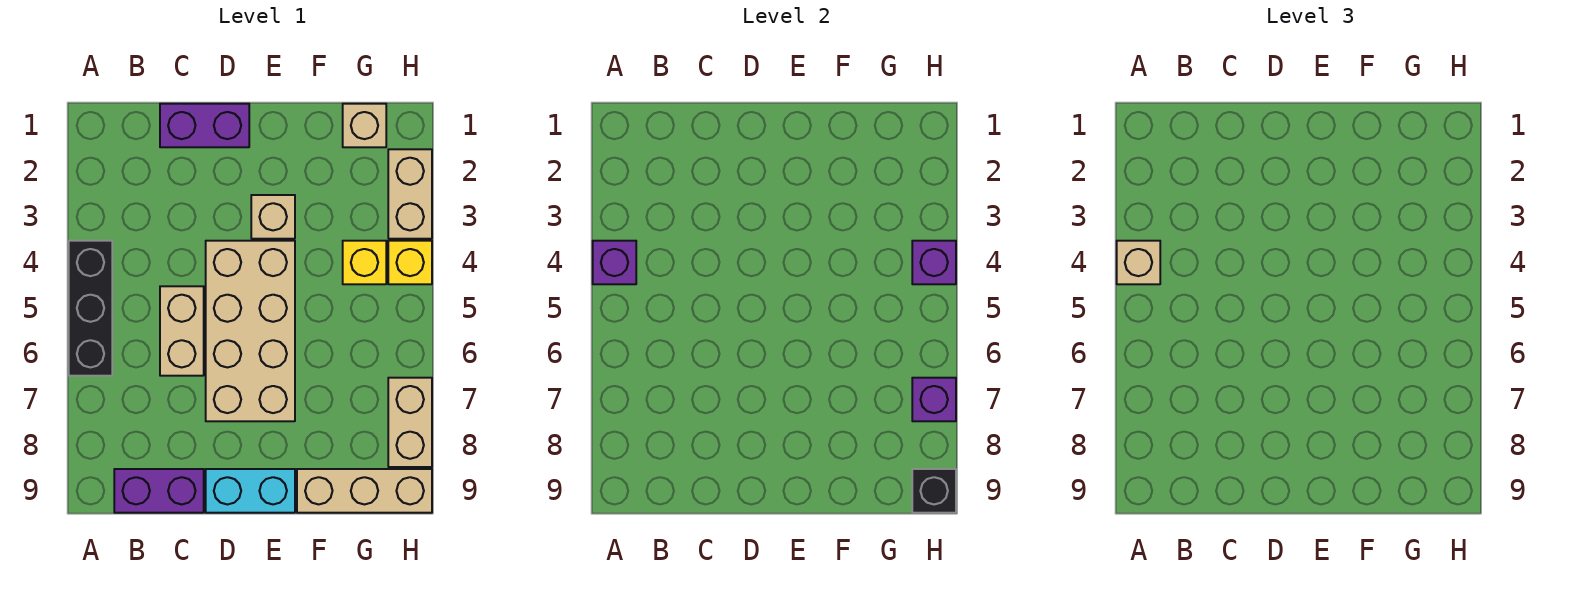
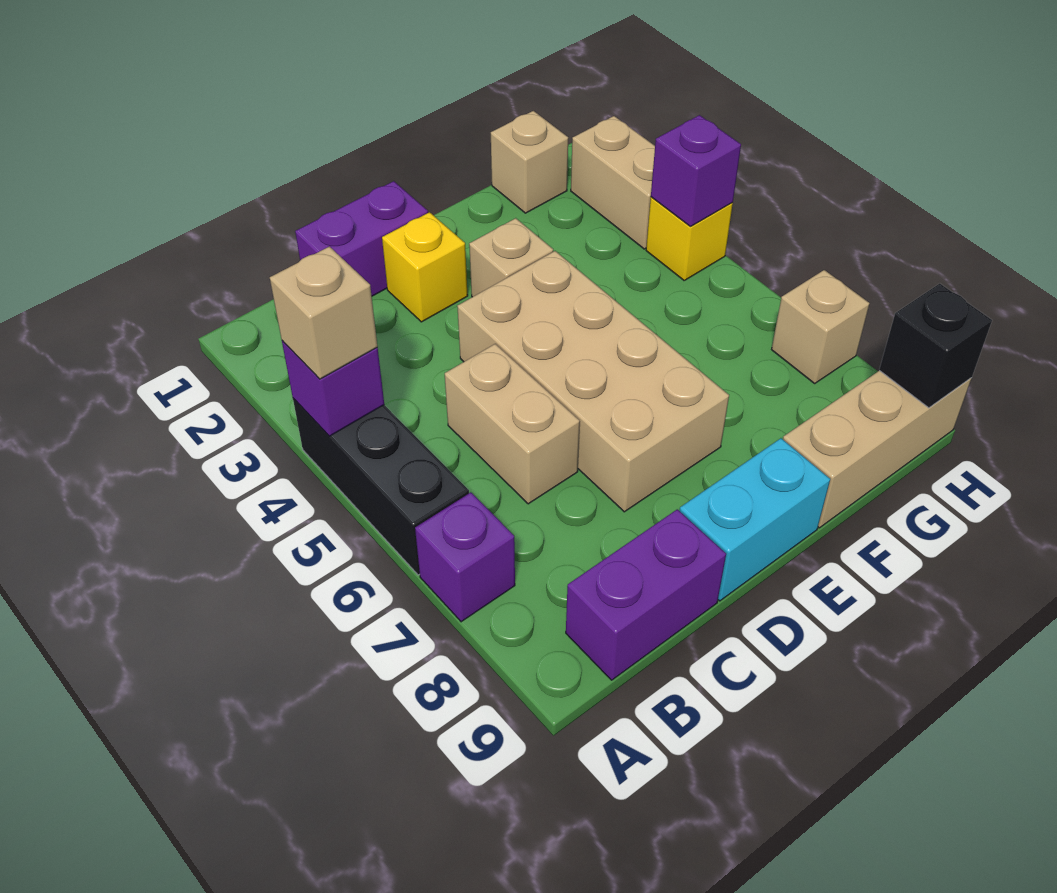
yellow brick G4 level 1 -> yellow brick D2 level 1
tan brick H7:H8 level 1 -> tan brick H7 level 1
purple brick H7 level 2 -> purple brick A7 level 1

